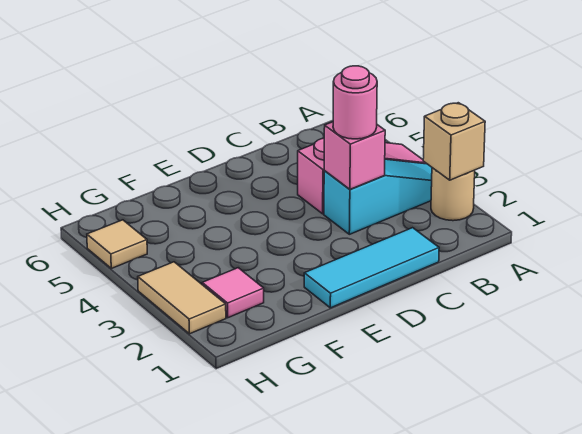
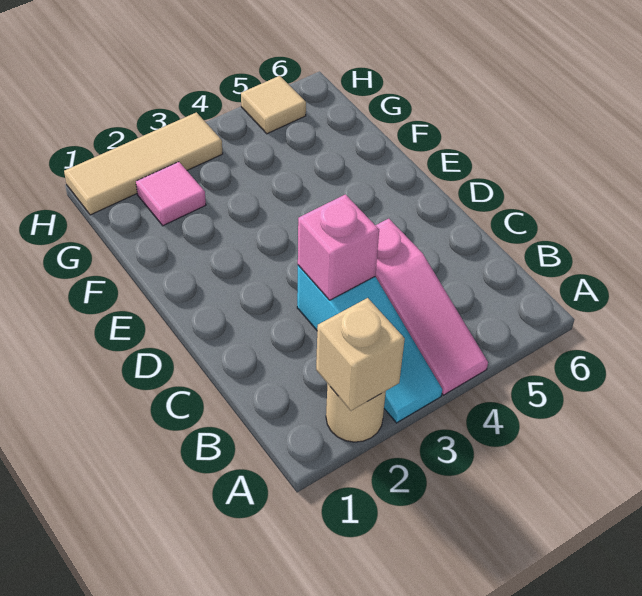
cyan tile C1:E1 level 1 -> none
pink round brick C3 level 3 -> none
tan tile H2:H3 level 1 -> tan tile H1:H3 level 1

